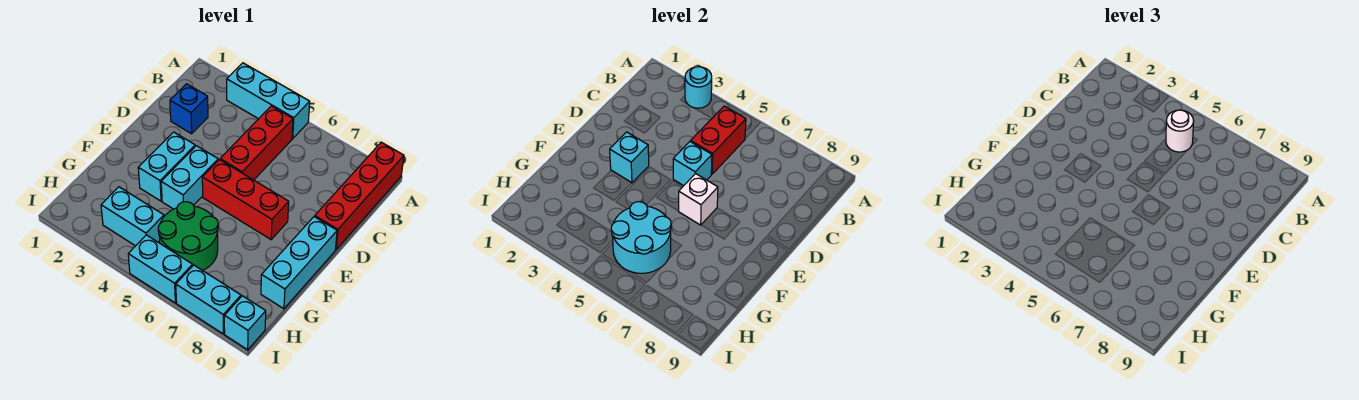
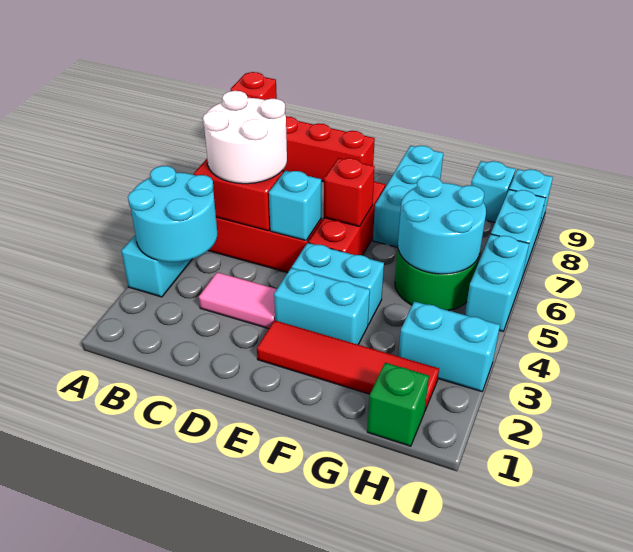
cyan round brick A3 level 2 -> cyan round brick A3:B4 level 2
none -> red brick A9 level 2
white round brick B5 level 3 -> white round brick B5:C6 level 3
blue brick C2 level 1 -> none
none -> pink tile C3:D3 level 1
none -> red tile E2:H2 level 1
cyan brick E3 level 2 -> cyan brick H9 level 1
white brick E6 level 2 -> red brick E6 level 2
cyan brick E9:G9 level 1 -> cyan brick F7:F9 level 1
none -> green brick H1 level 1
cyan brick H3:H4 level 1 -> cyan brick H3:I3 level 1

